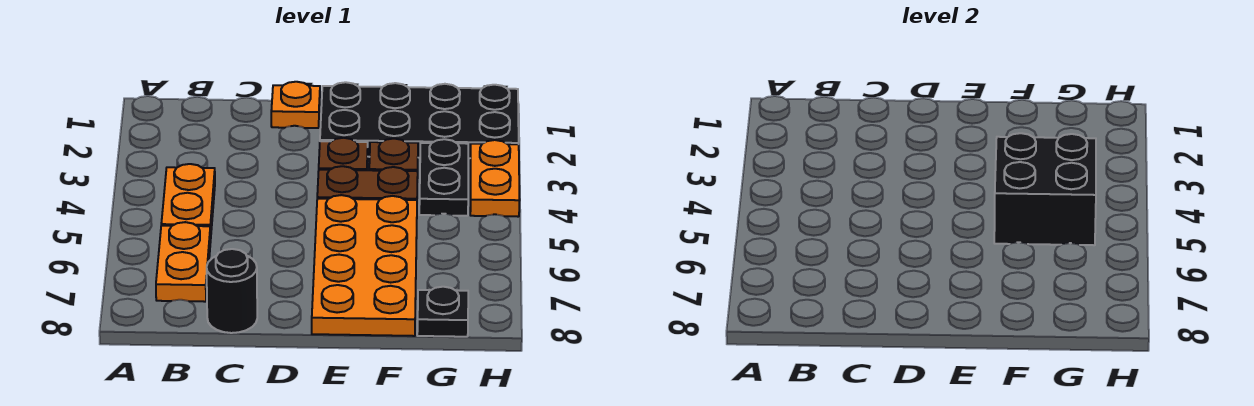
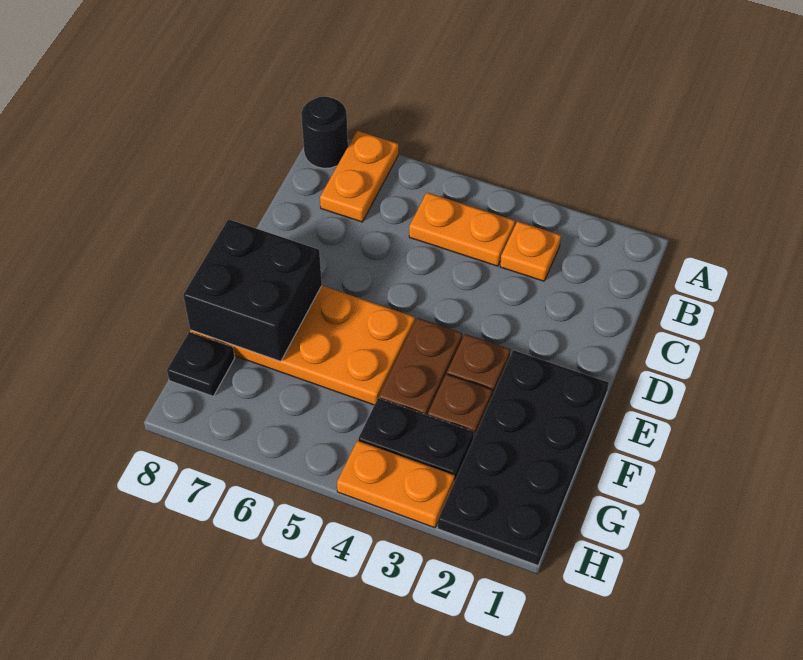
orange plate B6:B7 level 1 -> orange plate A7:B7 level 1
black round brick C8 level 1 -> black round brick A8 level 1
orange plate D1 level 1 -> orange plate B3 level 1
black brick F4:G5 level 2 -> black brick E7:F8 level 2

